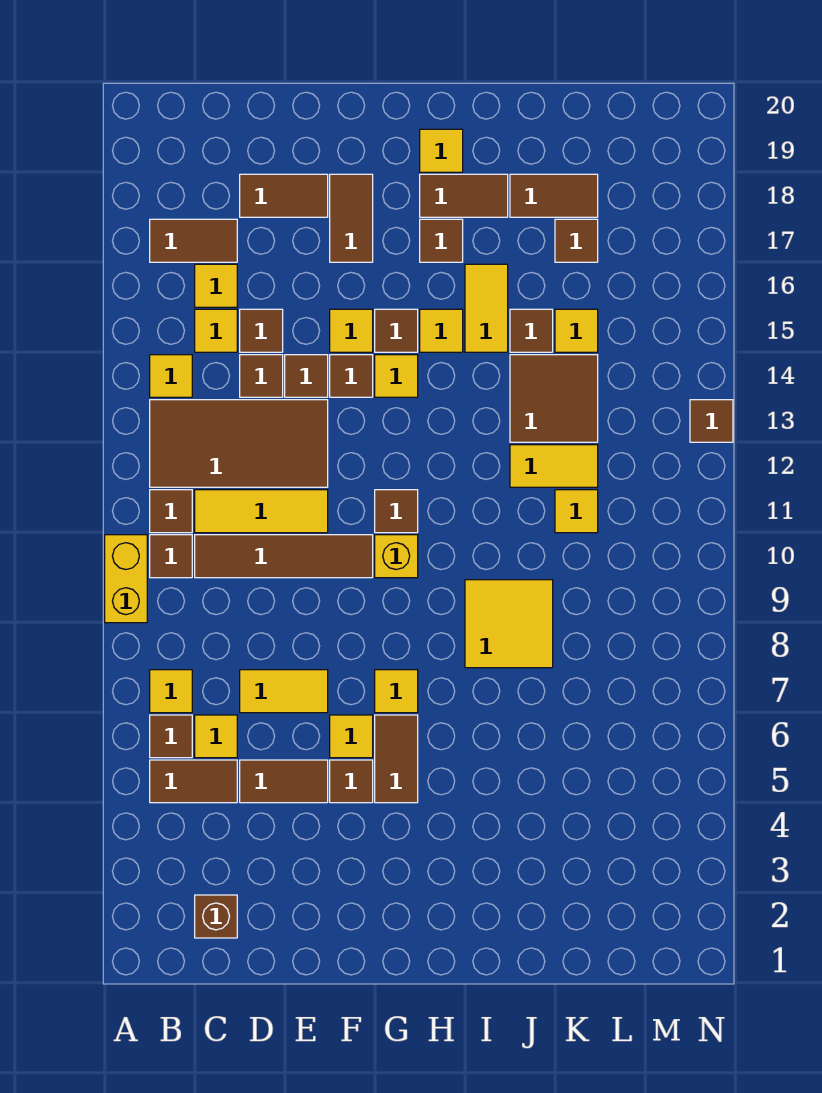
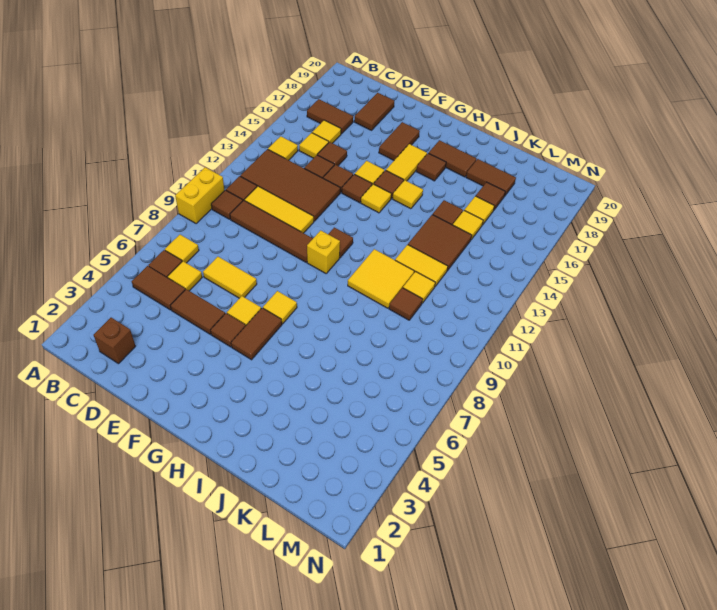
brown tile D18:E18 level 1 -> brown tile D18:D19 level 1
yellow tile H19 level 1 -> yellow tile K16 level 1
yellow tile I8:J9 level 1 -> yellow tile I10:J11 level 1
yellow tile I15:I16 level 1 -> yellow tile G16:G17 level 1
brown tile N13 level 1 -> brown tile K10 level 1

